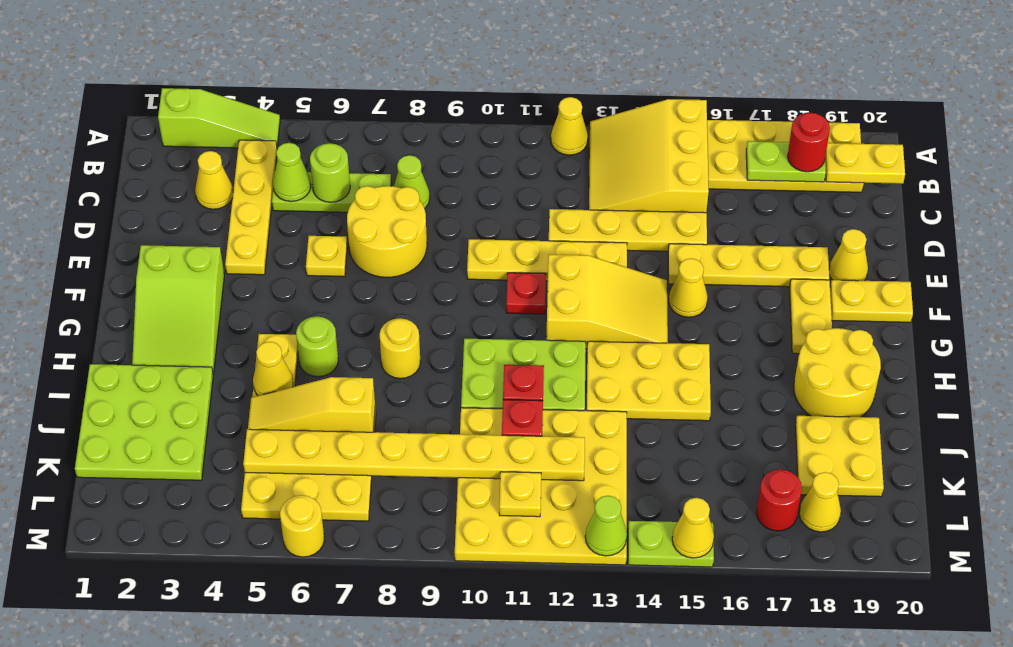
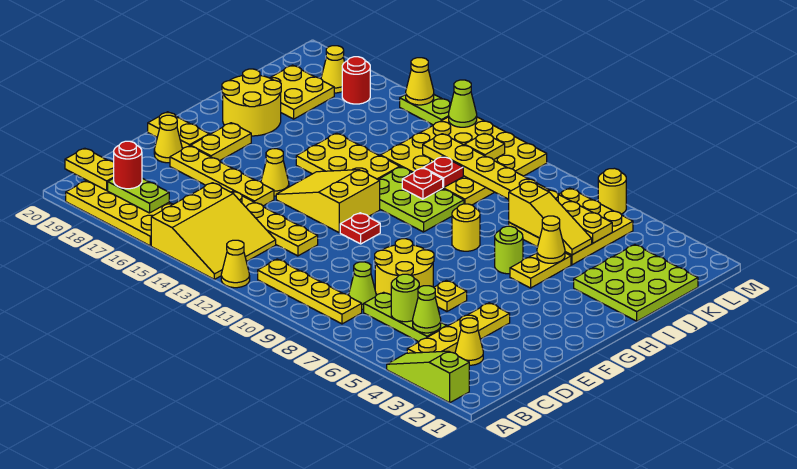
yellow plate E10:E13 level 1 -> yellow plate B8:B11 level 1
lime slope F2:H3 level 1 top F -> none

